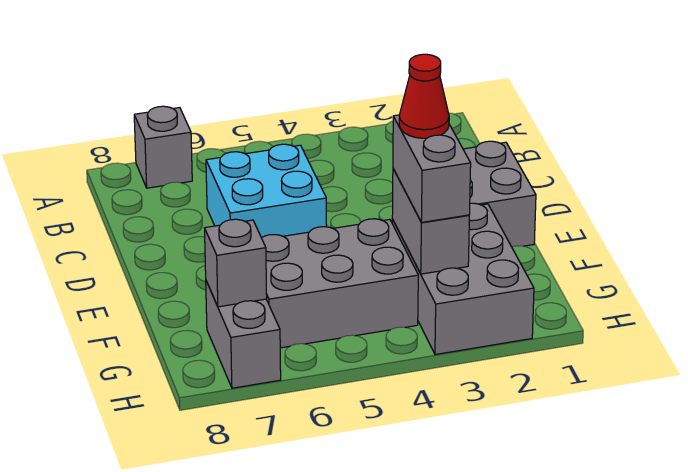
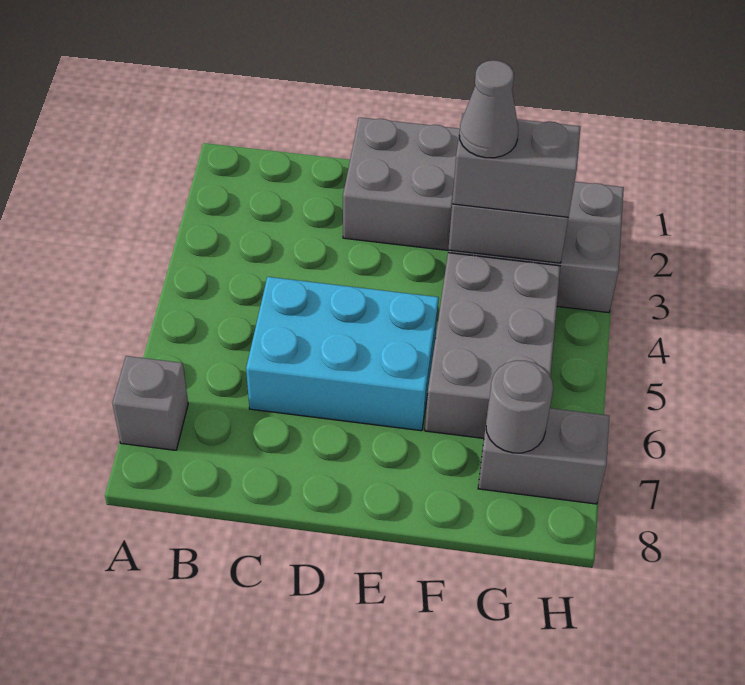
cyan brick C5:D6 level 1 -> cyan brick C5:E6 level 1
red cone F3 level 4 -> grey cone F3 level 4
grey brick G7 level 2 -> grey round brick G7 level 2

